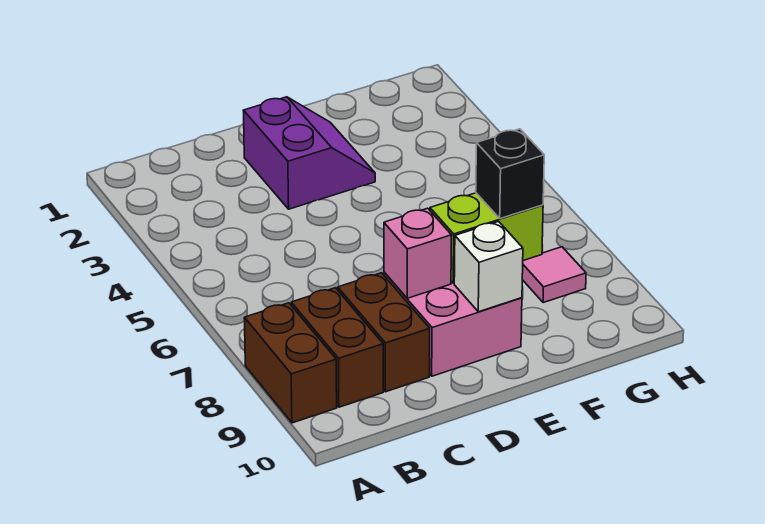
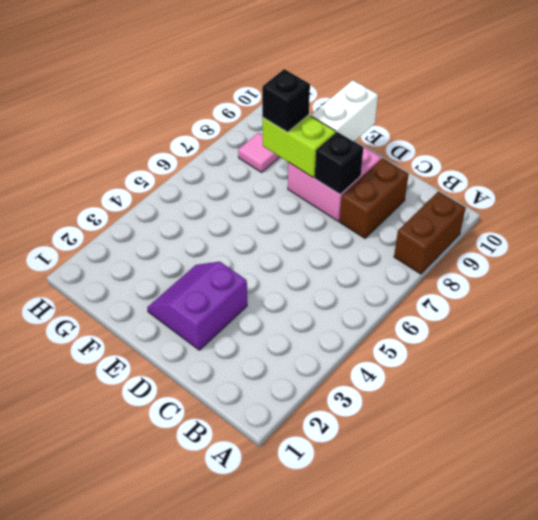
brown brick B8:B9 level 1 -> none
pink brick D8 level 2 -> black brick D8 level 2
white brick E9 level 2 -> white brick E9:E10 level 2

